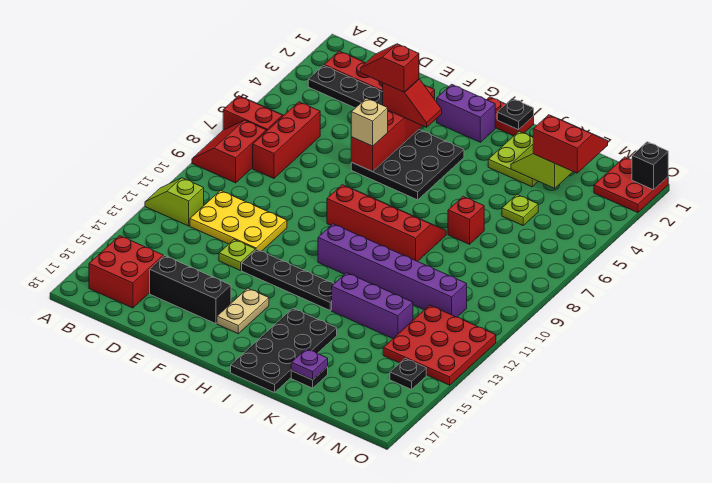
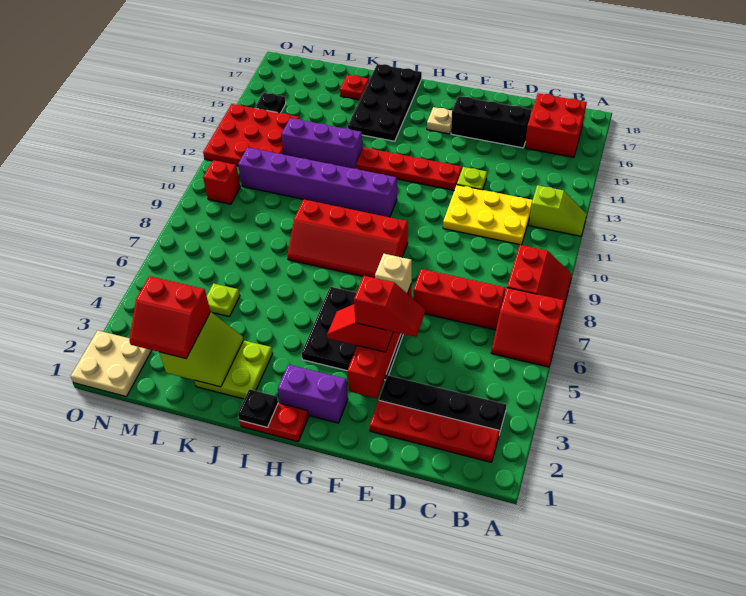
red brick C6:C8 level 1 -> red brick C7:E7 level 1
black plate F13:I13 level 1 -> red plate F13:I13 level 1
tan plate G15:G16 level 1 -> tan plate G16 level 1
red brick K7 level 1 -> red brick N10 level 1
black plate K17 level 1 -> red plate K17 level 1
purple plate K17 level 2 -> none
red plate N1:O2 level 1 -> tan plate N1:O2 level 1
black brick O1 level 2 -> none

